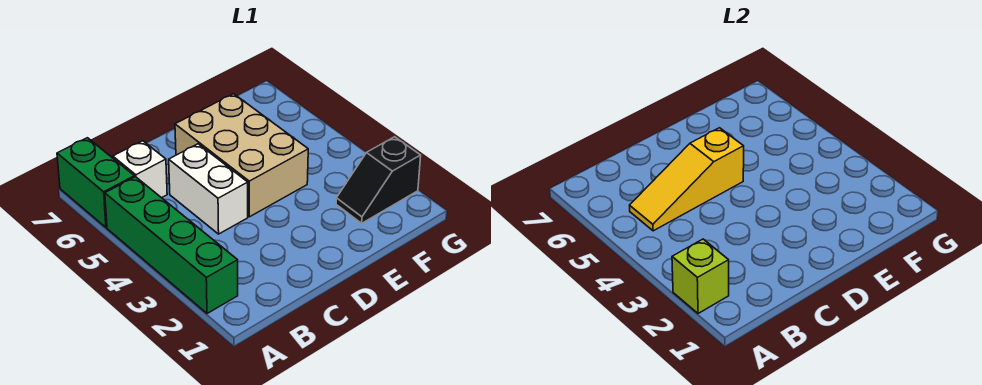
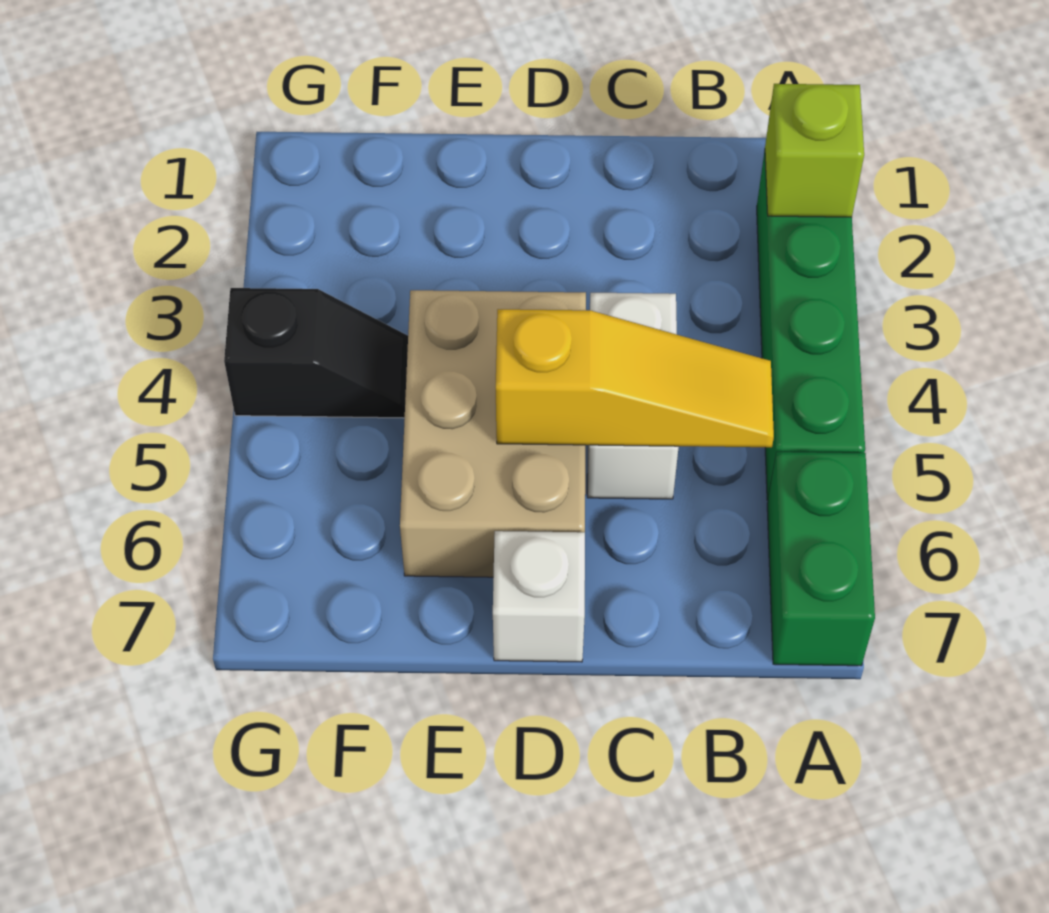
white brick B6 level 1 -> white brick D7 level 1
black slope F2:G2 level 1 top G -> black slope F4:G4 level 1 top G

